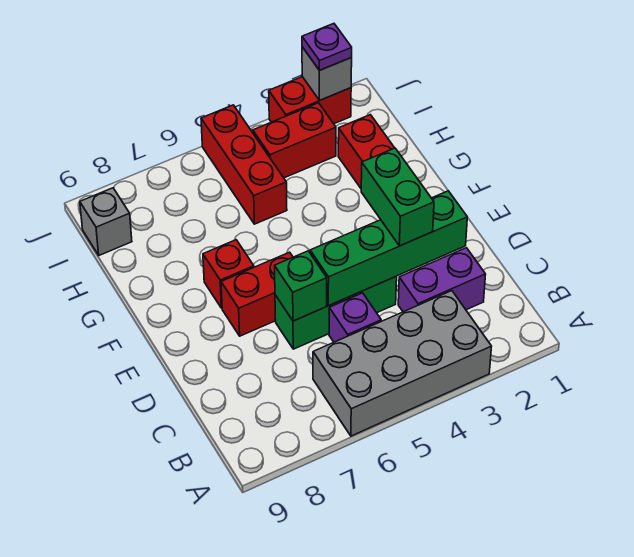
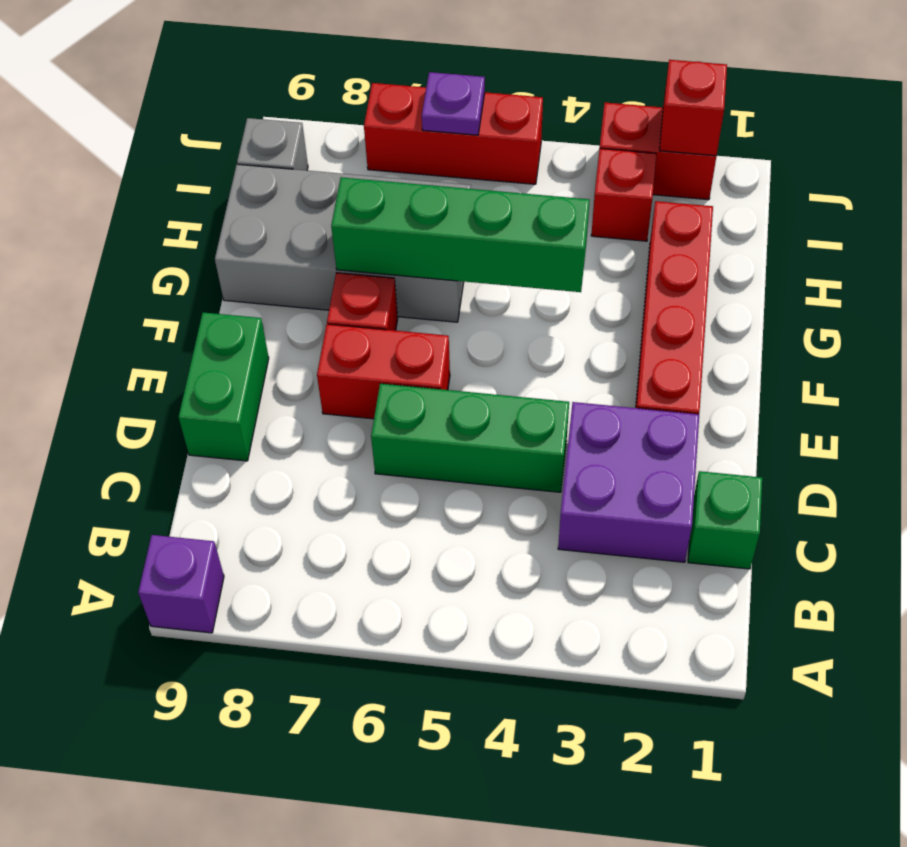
grey brick A3:B6 level 1 -> grey brick G6:H9 level 1
purple brick C2:C3 level 1 -> purple brick C2:D3 level 1
purple brick C5 level 1 -> purple brick A9 level 1
green brick D2:D5 level 2 -> green brick G4:G7 level 2
green brick D3:E3 level 3 -> green brick D9:E9 level 1
green brick D6 level 2 -> green brick C1 level 1
red brick H5:J5 level 1 -> red brick J5:J7 level 1
red brick I3:I4 level 1 -> red brick I3 level 1
grey brick J2 level 2 -> red brick J2 level 2
purple plate J2 level 3 -> purple plate J6 level 2

